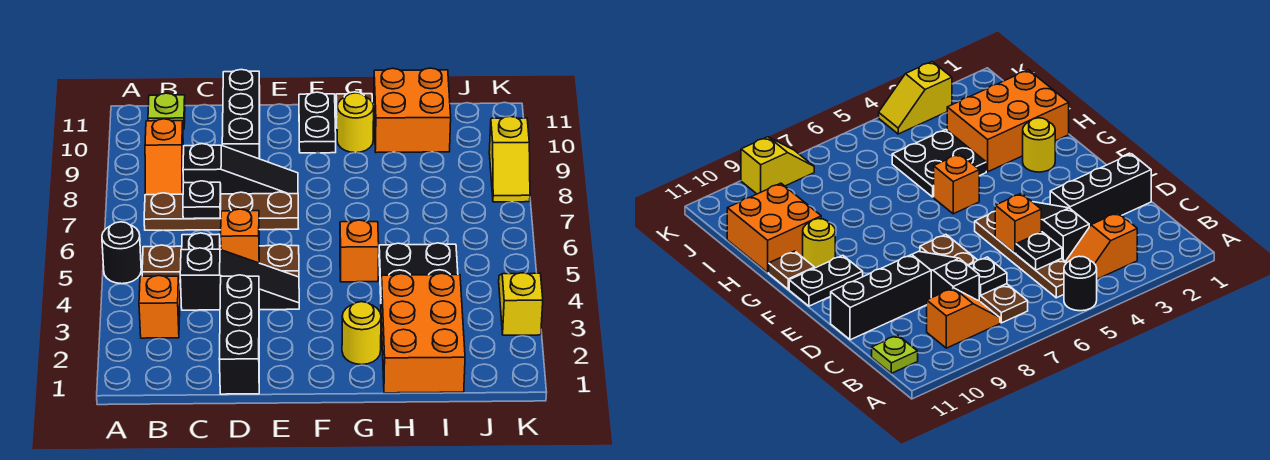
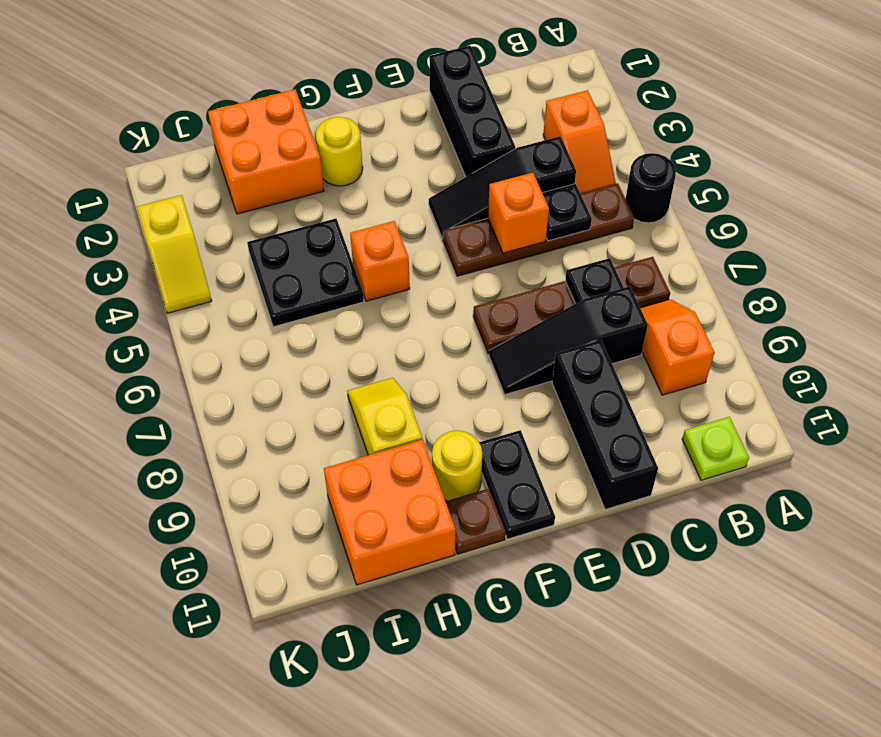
orange brick H1:I3 level 1 -> orange brick H1:I2 level 1
yellow slope K8:K9 level 1 top 9 -> yellow slope H8:H9 level 1 top 9

